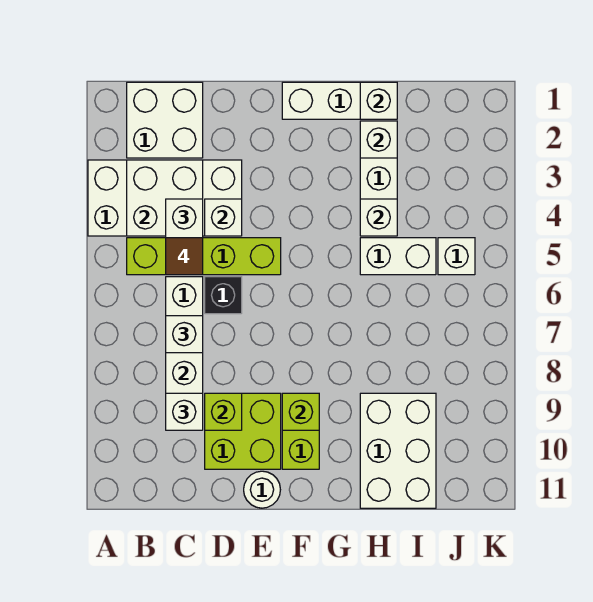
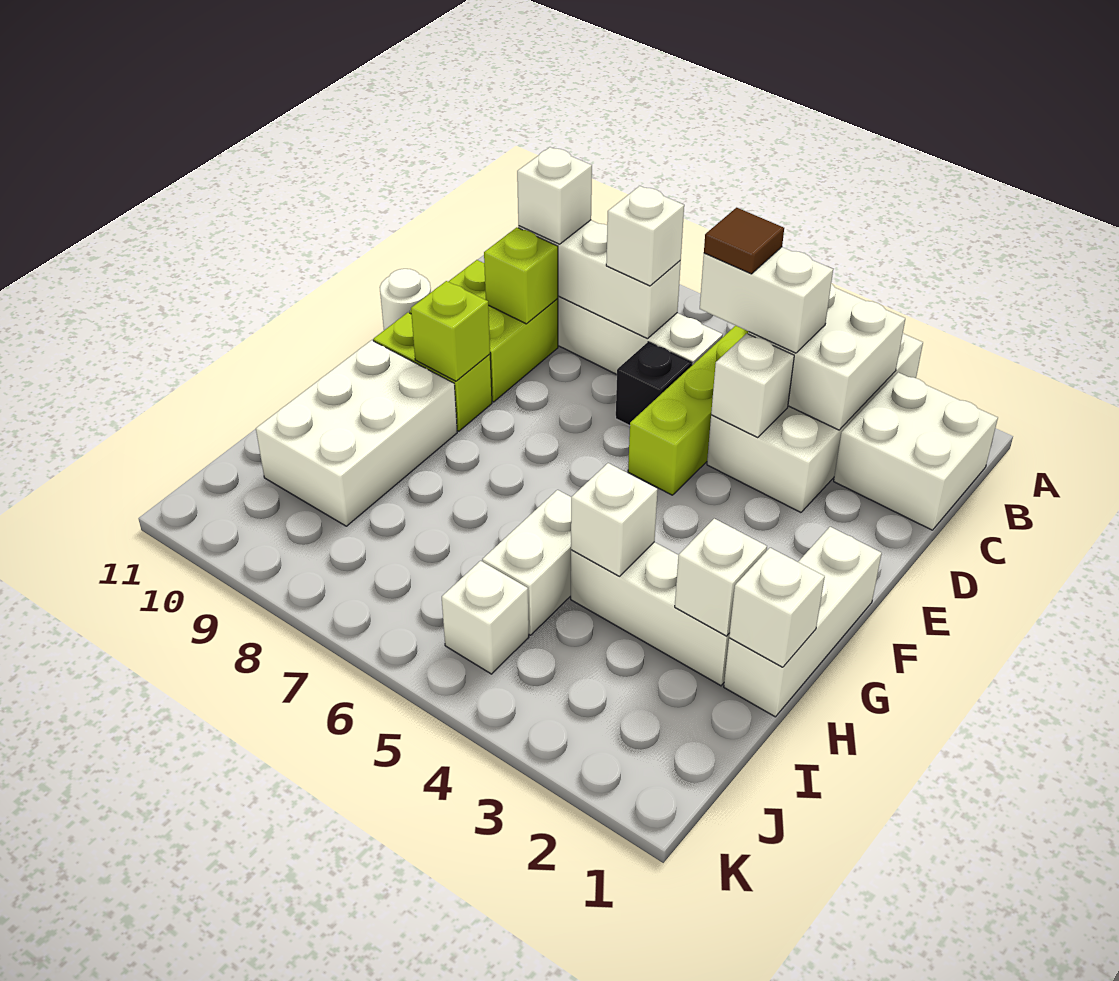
white brick H9:I11 level 1 -> white brick G9:I10 level 1

